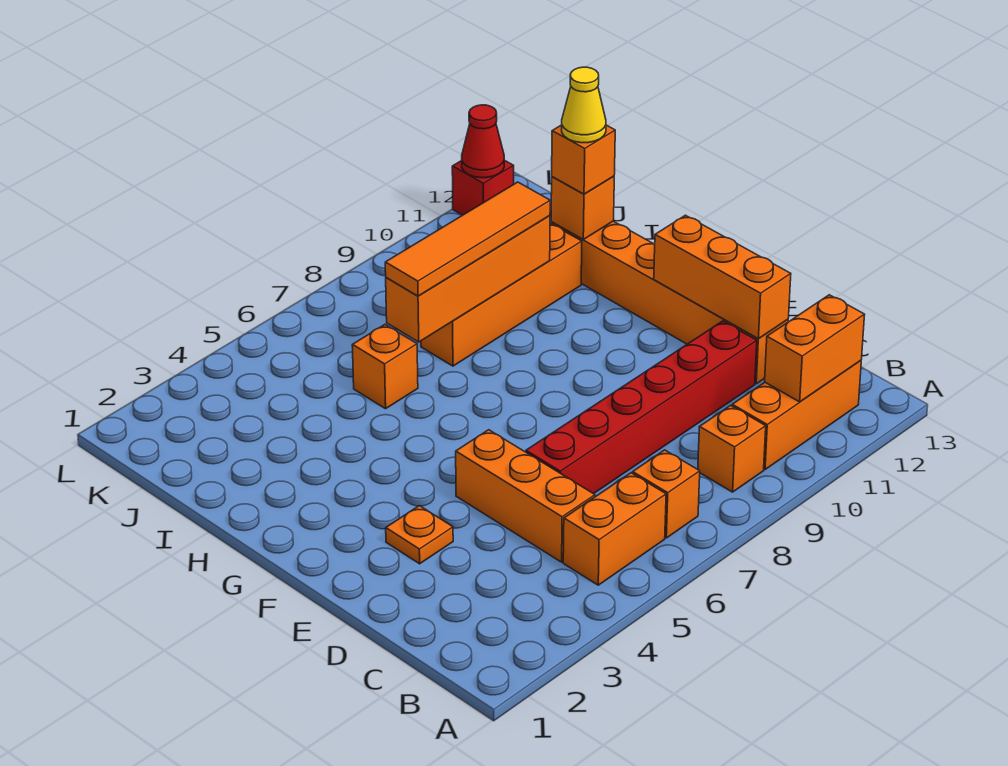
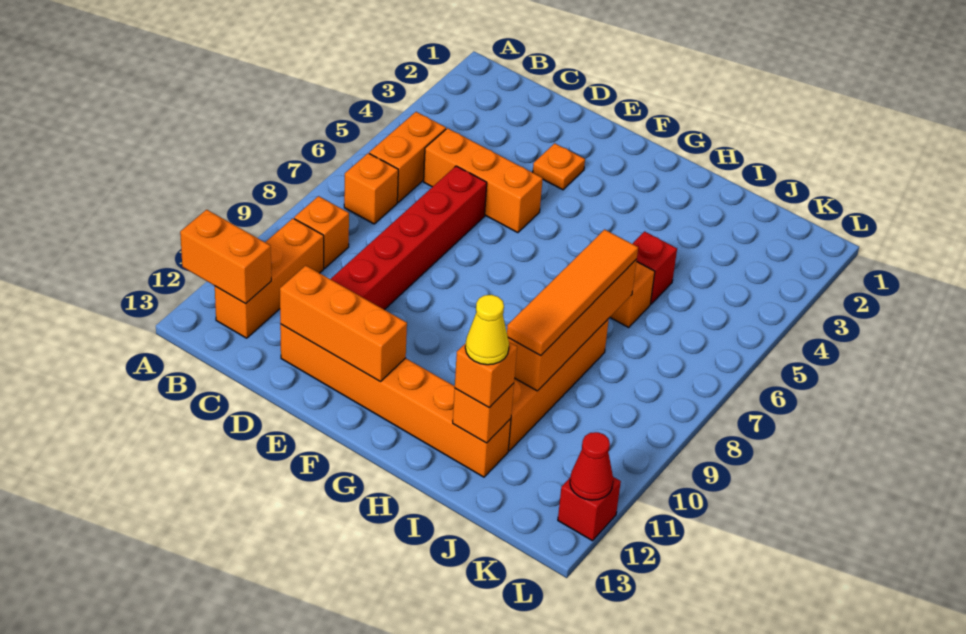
orange brick B11:B12 level 2 -> orange brick A12:B12 level 2
none -> red brick I5 level 1

